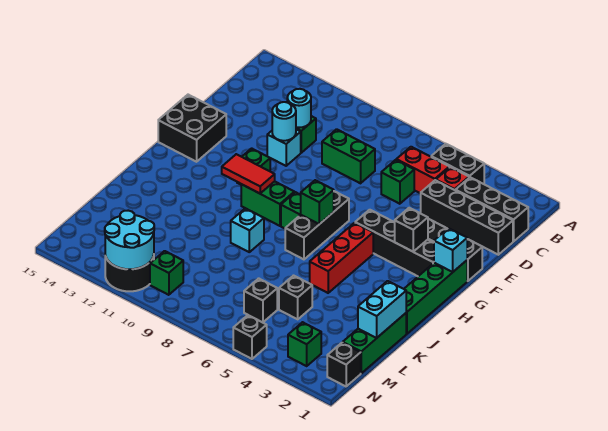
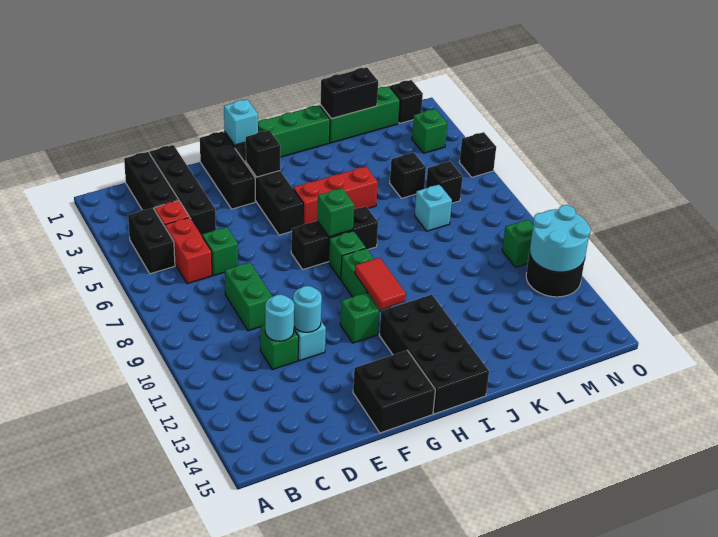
none -> black brick H12:I15 level 1
cyan brick J9 level 1 -> cyan brick L7 level 1
cyan brick K1:L1 level 2 -> black brick K1:L1 level 2

